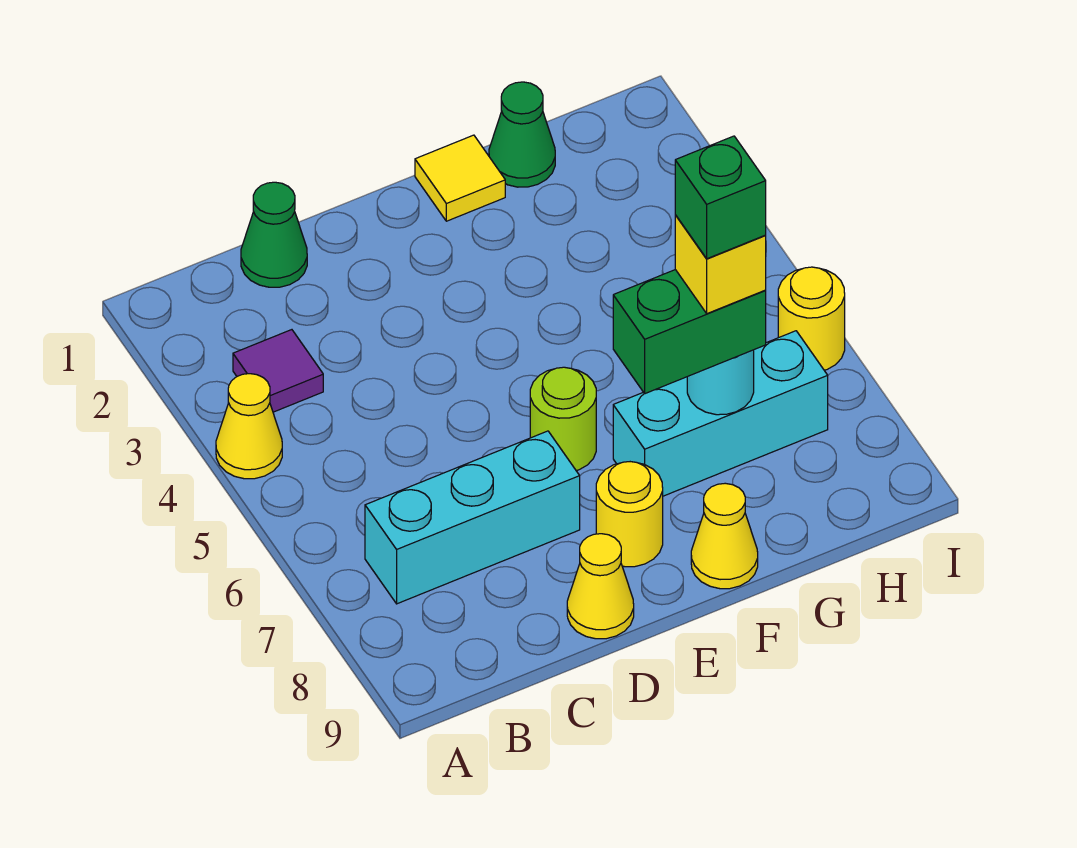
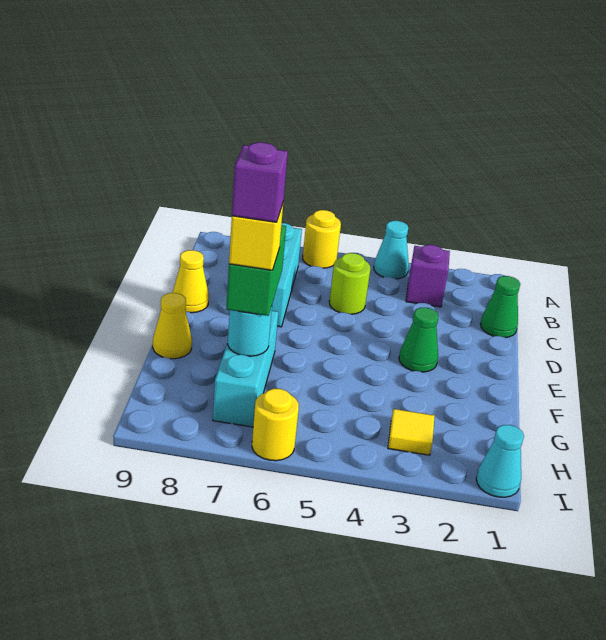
yellow cone A4 level 1 -> cyan cone A4 level 1
purple tile B3 level 1 -> purple brick B3 level 1
lime round brick E6 level 1 -> lime round brick C5 level 1
yellow round brick E8 level 1 -> yellow round brick A6 level 1
yellow tile F1 level 1 -> yellow tile H3 level 1
green cone G1 level 1 -> green cone E3 level 1
green brick G7 level 5 -> purple brick G7 level 5
none -> cyan cone I1 level 1

